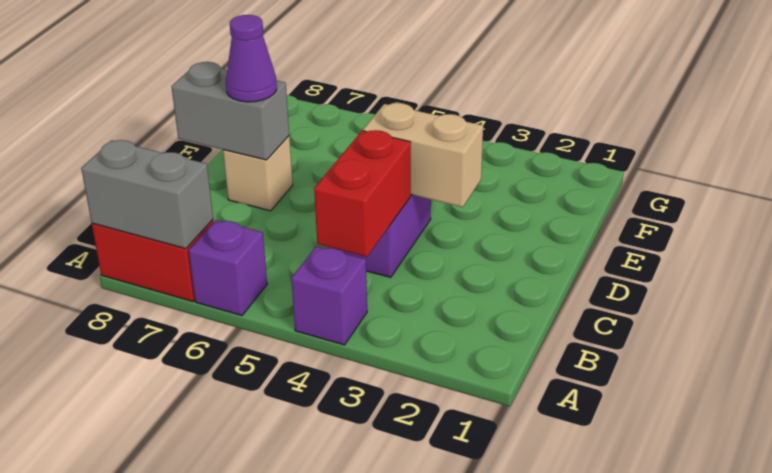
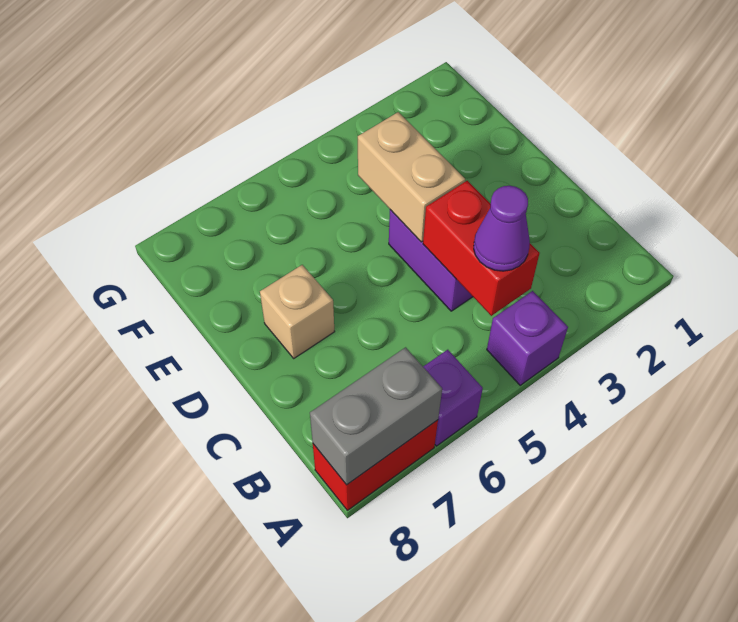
tan brick D3:D4 level 2 -> tan brick D4:E4 level 2
grey brick D7:D8 level 2 -> none
purple cone D7 level 3 -> purple cone B4 level 3

